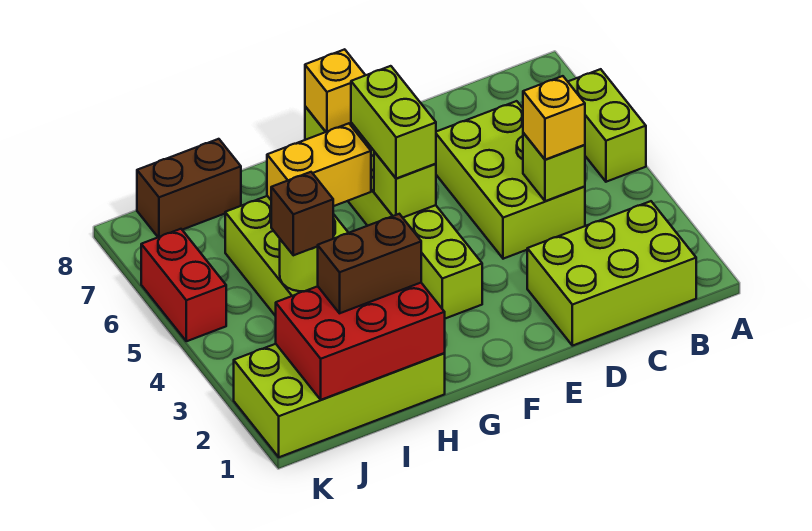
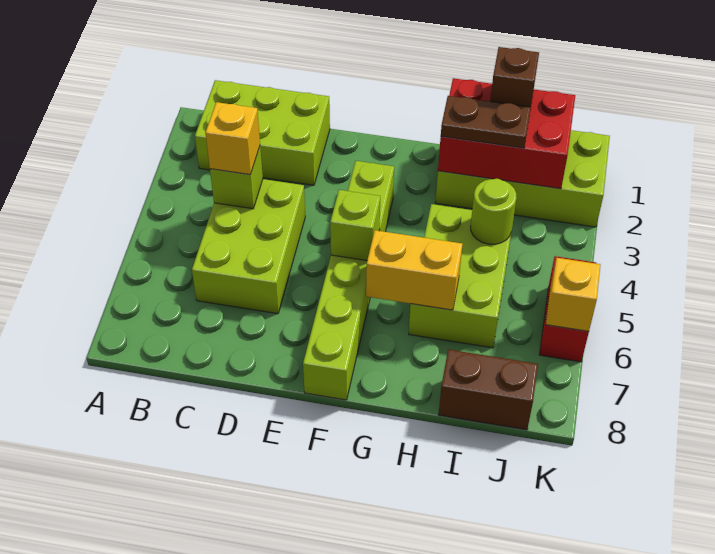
lime brick A5:A6 level 1 -> none
lime brick F5:F6 level 3 -> none
yellow brick F8 level 2 -> yellow brick K6 level 2
brown brick H2:I2 level 3 -> brown plate H2:I2 level 3
brown brick I4 level 3 -> brown brick I1 level 3

